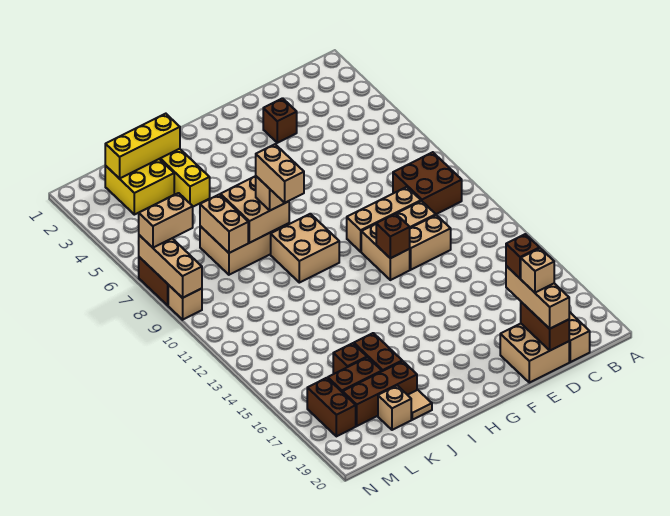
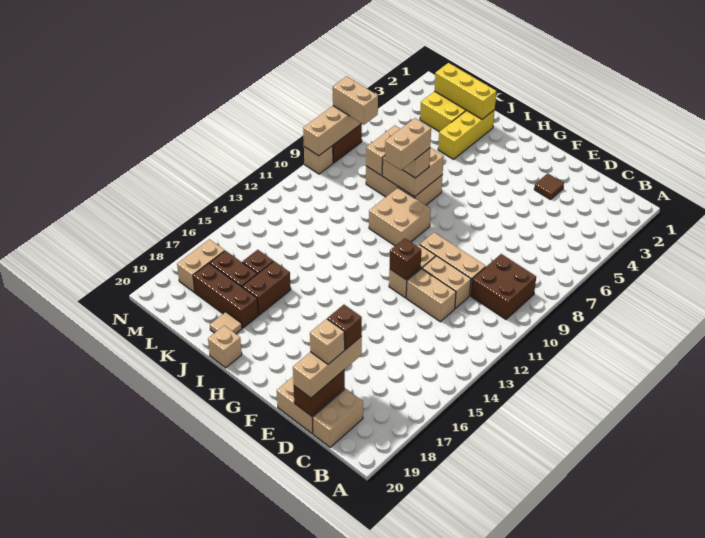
brown brick E3 level 1 -> brown tile E3 level 1
tan brick K19 level 1 -> tan brick I20 level 1
brown brick M17:M18 level 1 -> tan brick M17:M18 level 1

